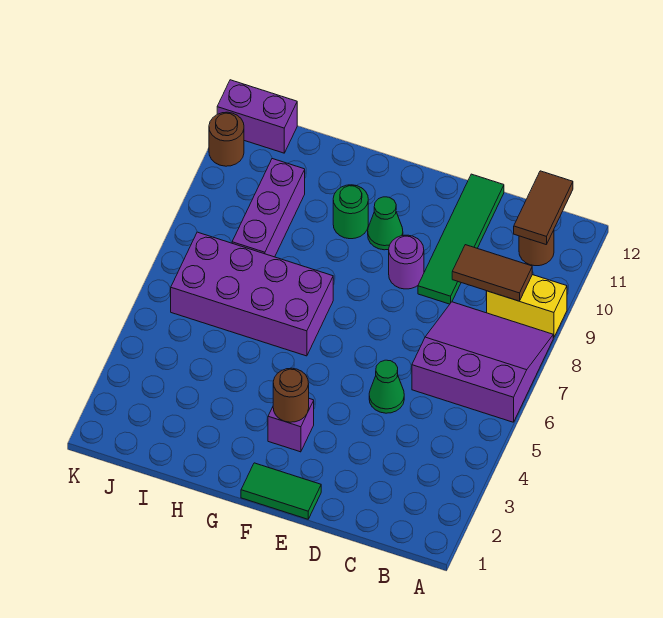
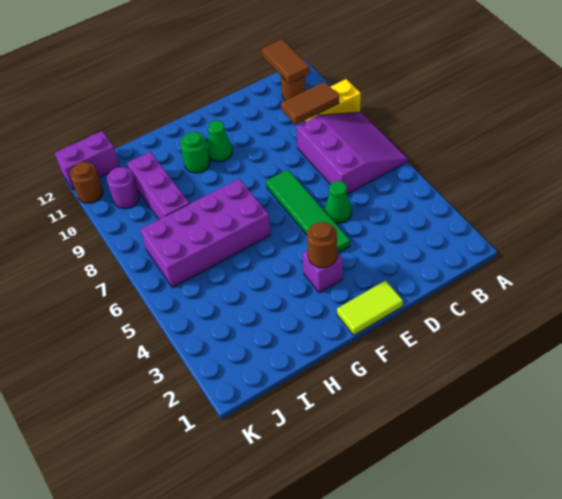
purple slope A6:C8 level 1 top 6 -> purple slope A6:C8 level 1 top C
green tile D9:D12 level 1 -> green tile E4:E7 level 1
green tile E1:F1 level 1 -> lime tile E1:F1 level 1
purple round brick E9 level 1 -> purple round brick J10 level 1

